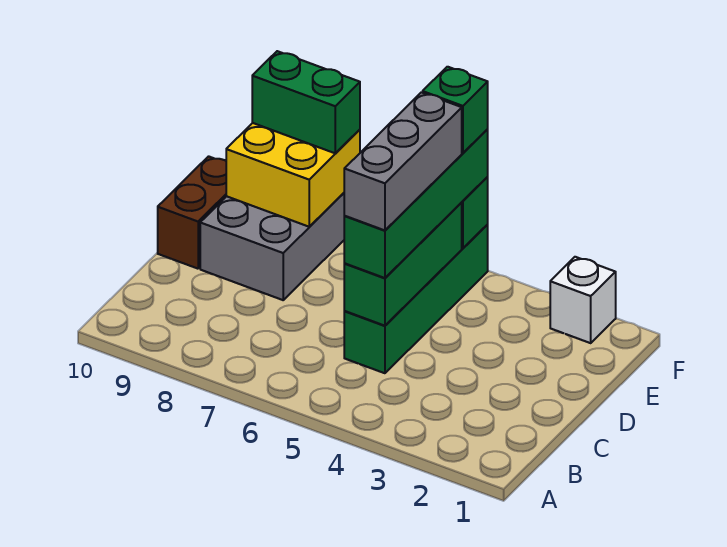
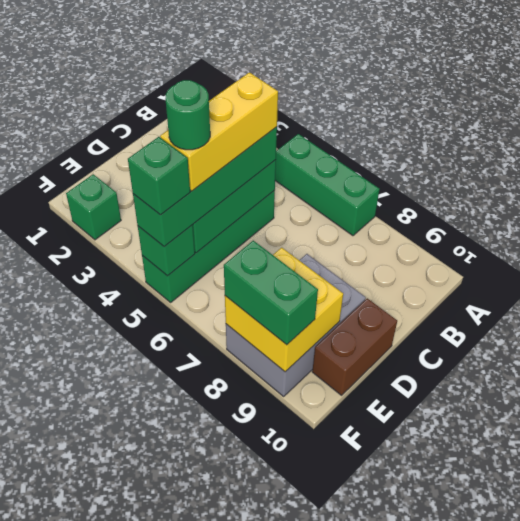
none -> green brick A5:A7 level 1
grey brick C5:E5 level 4 -> yellow brick C5:E5 level 4
none -> green round brick E5 level 5
white brick F2 level 1 -> green brick F2 level 1

